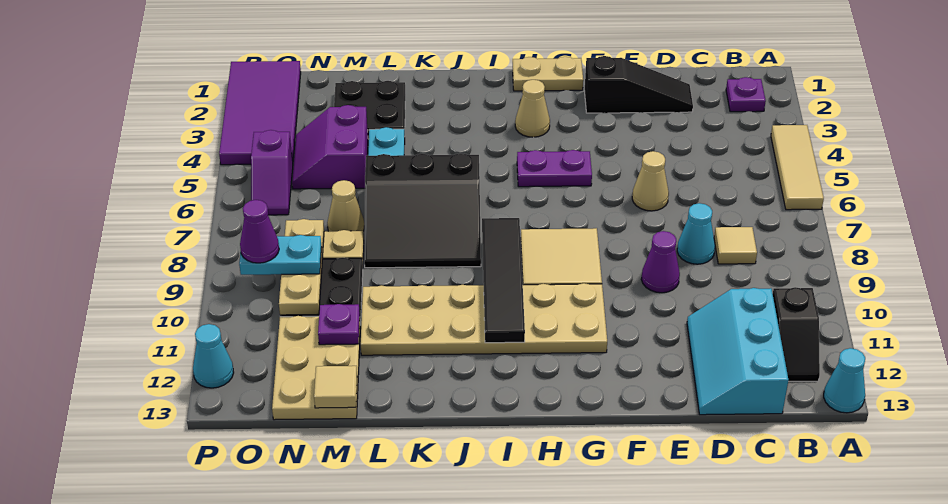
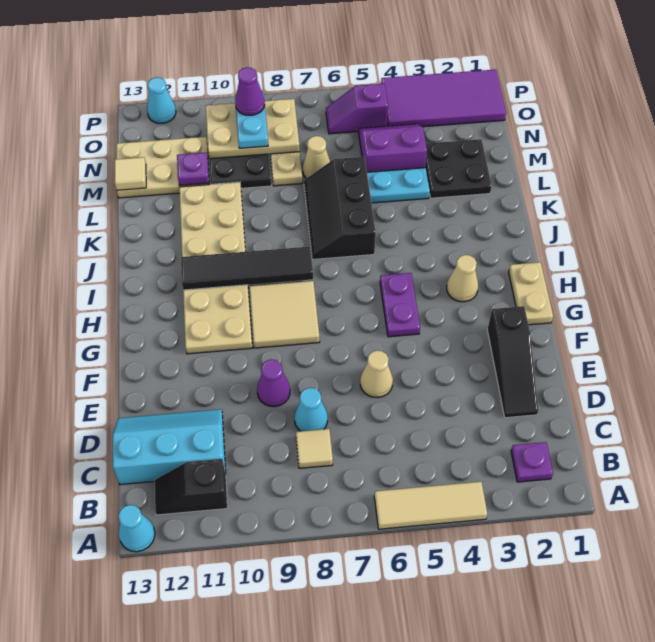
black slope J6:L8 level 1 top 6 -> black slope J6:L7 level 1 top 6
tan plate N8:N10 level 2 -> tan plate N8:O10 level 2

